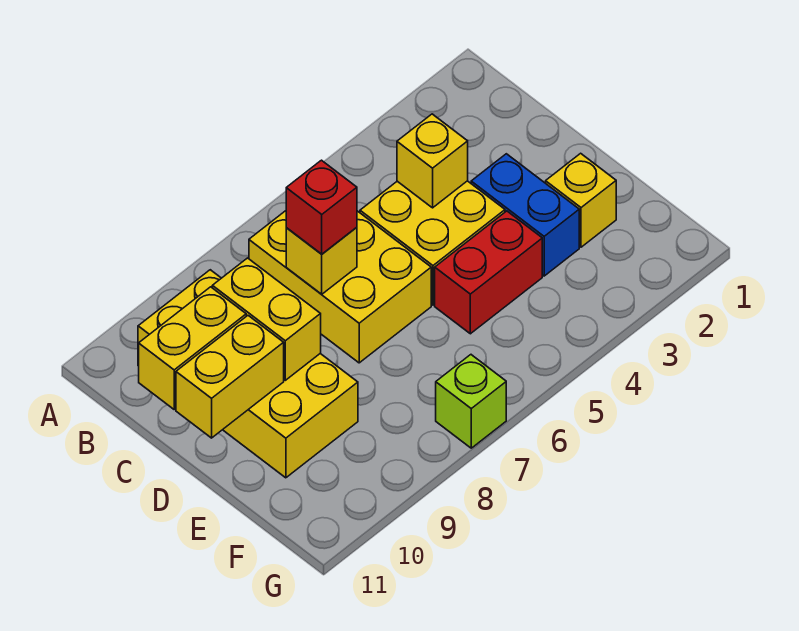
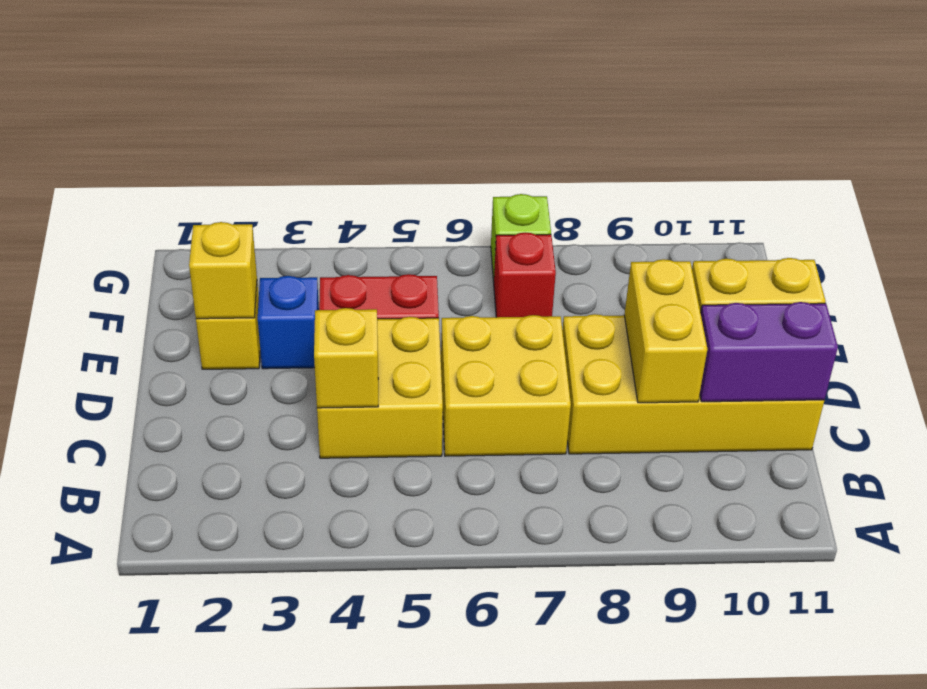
yellow brick B6:D7 level 1 -> yellow brick C6:D7 level 1
yellow brick B9:E10 level 1 -> yellow brick C8:D11 level 1
yellow brick C7 level 2 -> yellow brick E2 level 2
red brick C7 level 3 -> red brick F7 level 1
yellow brick C10:C11 level 2 -> purple brick C10:C11 level 2
blue brick D3:E3 level 1 -> blue brick E3 level 1

